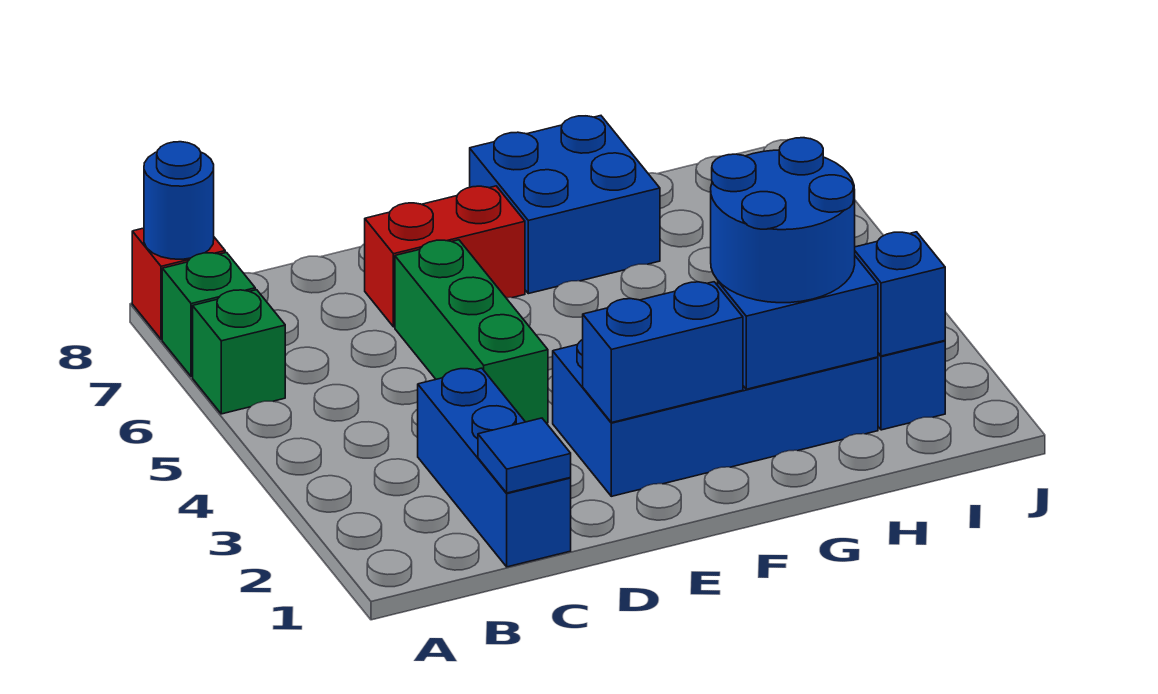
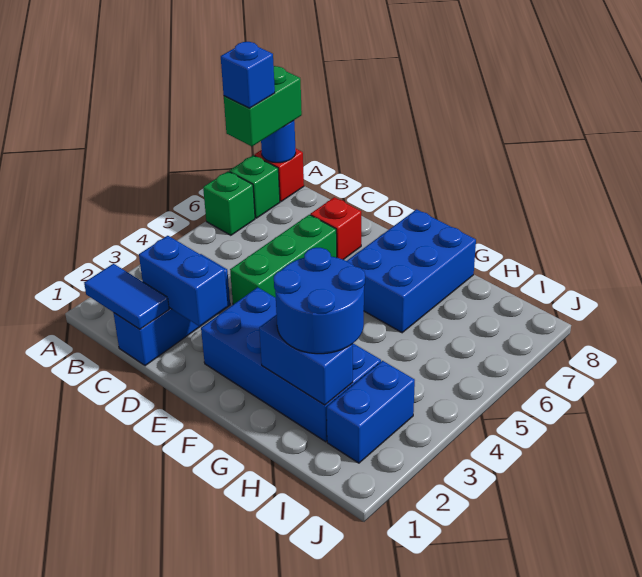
none -> green brick A7:A8 level 3
blue tile C1 level 2 -> blue tile B1:C1 level 2
red brick D7:E7 level 1 -> red brick D7 level 1
blue brick E2:F2 level 2 -> blue brick C2:D2 level 2
blue brick F7:G8 level 1 -> blue brick F6:G8 level 1
blue brick I2 level 2 -> blue brick A7 level 4

